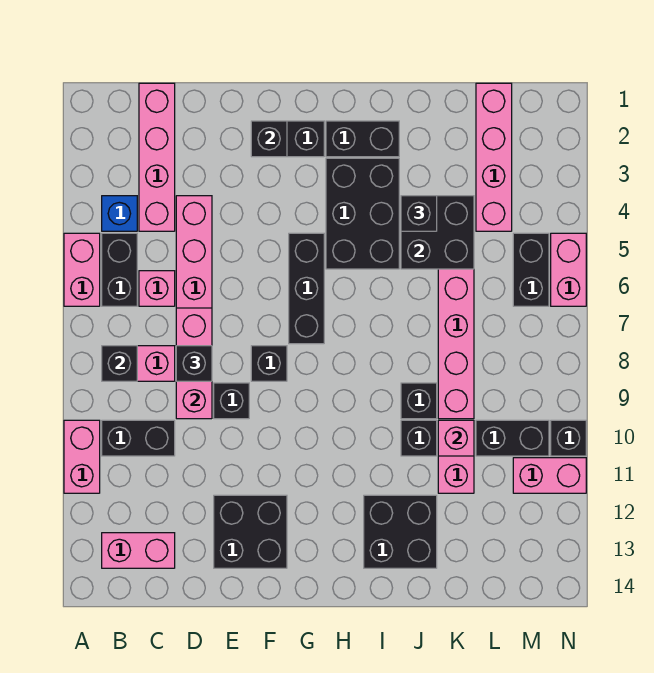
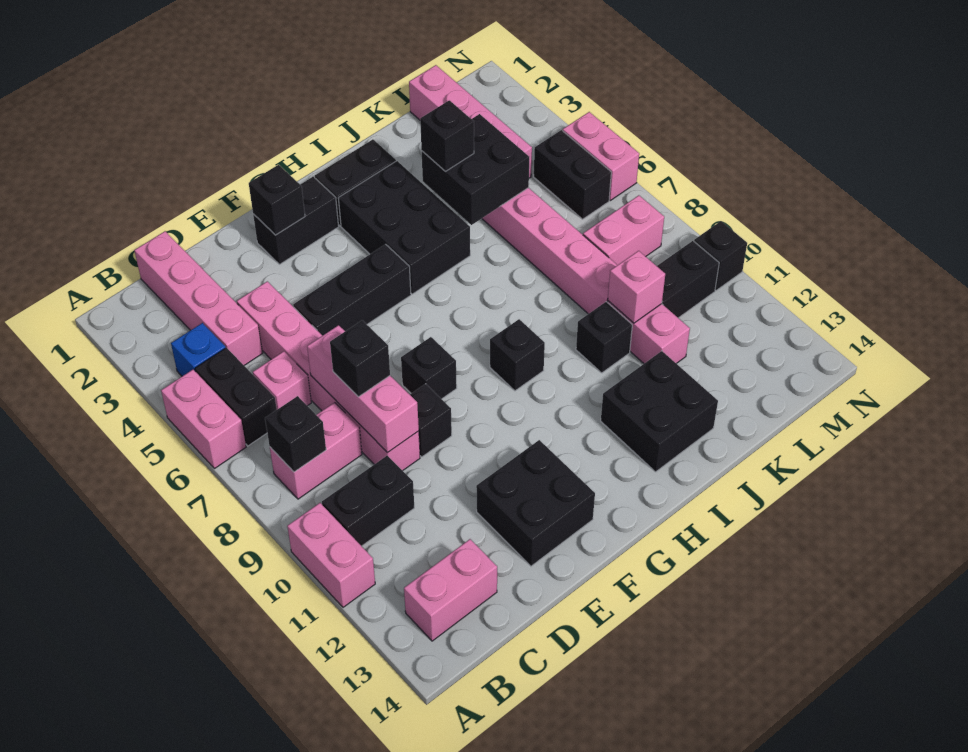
black brick G5:G7 level 1 -> black brick E5:G5 level 1
black brick J9 level 1 -> black brick H9 level 1
pink brick M11:N11 level 1 -> pink brick L8:M8 level 1

